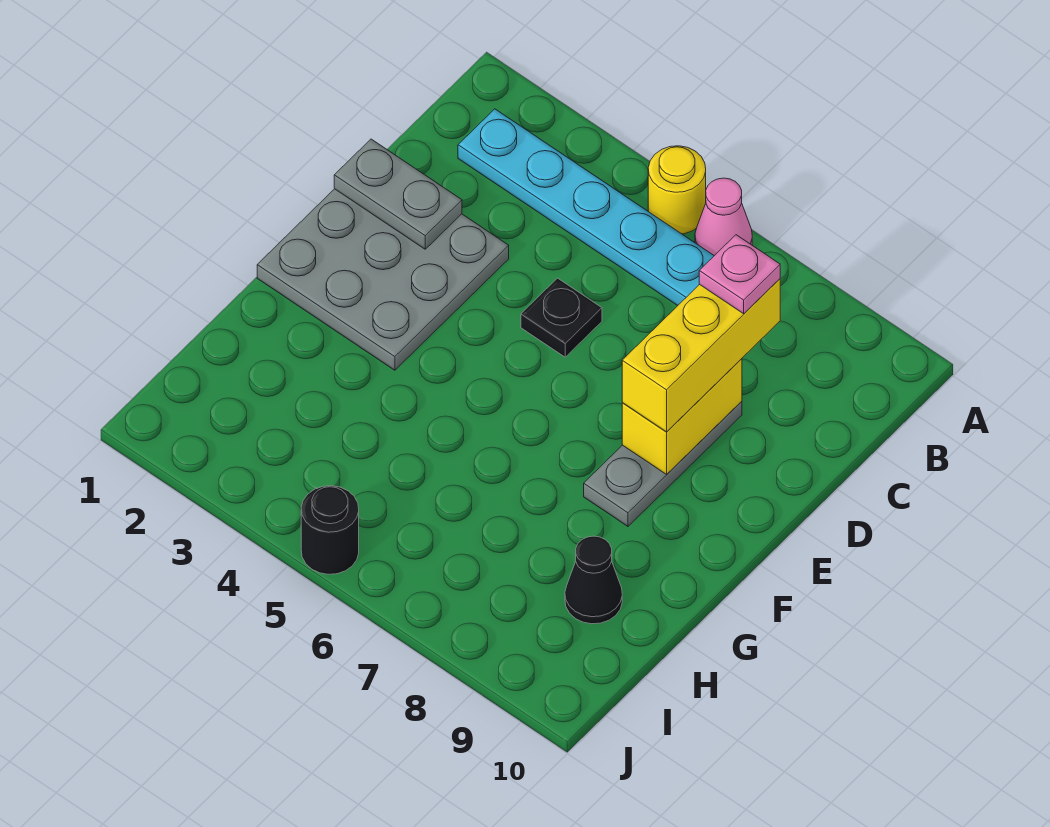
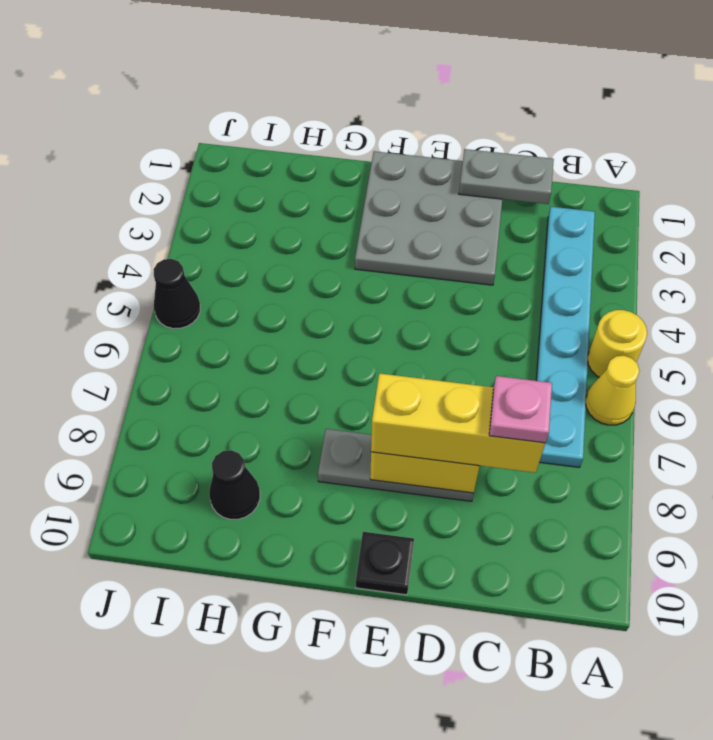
pink cone A6 level 1 -> yellow cone A6 level 1
grey plate D1:D2 level 2 -> grey plate C1:D1 level 2
black plate D5 level 1 -> black plate E10 level 1
black round brick J5 level 1 -> black cone J5 level 1

